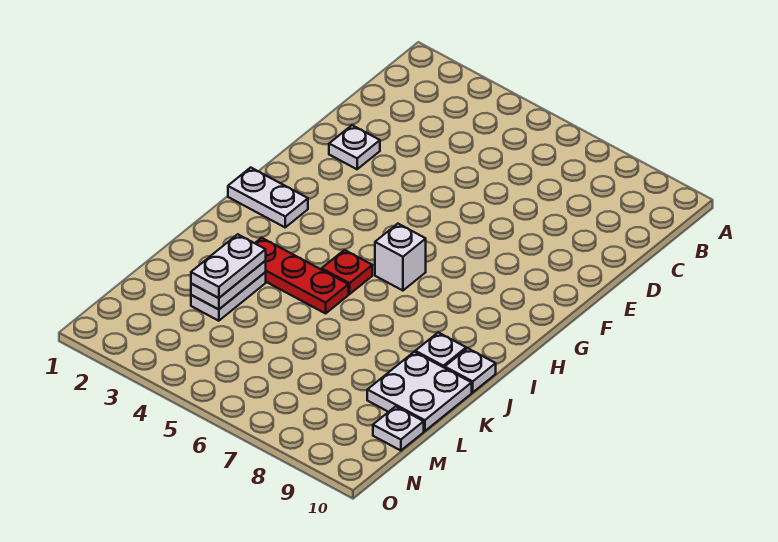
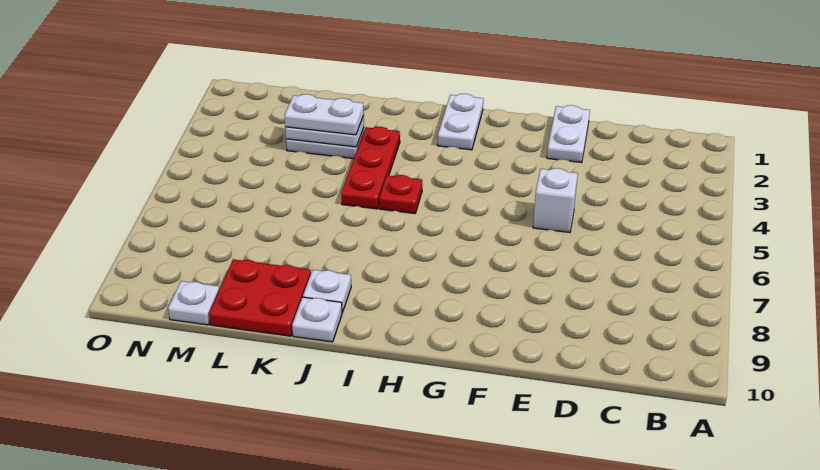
white plate E2 level 1 -> white plate E1:E2 level 1
white brick H6 level 1 -> white brick E5 level 1
white plate K9:L10 level 1 -> red plate K9:L10 level 1

